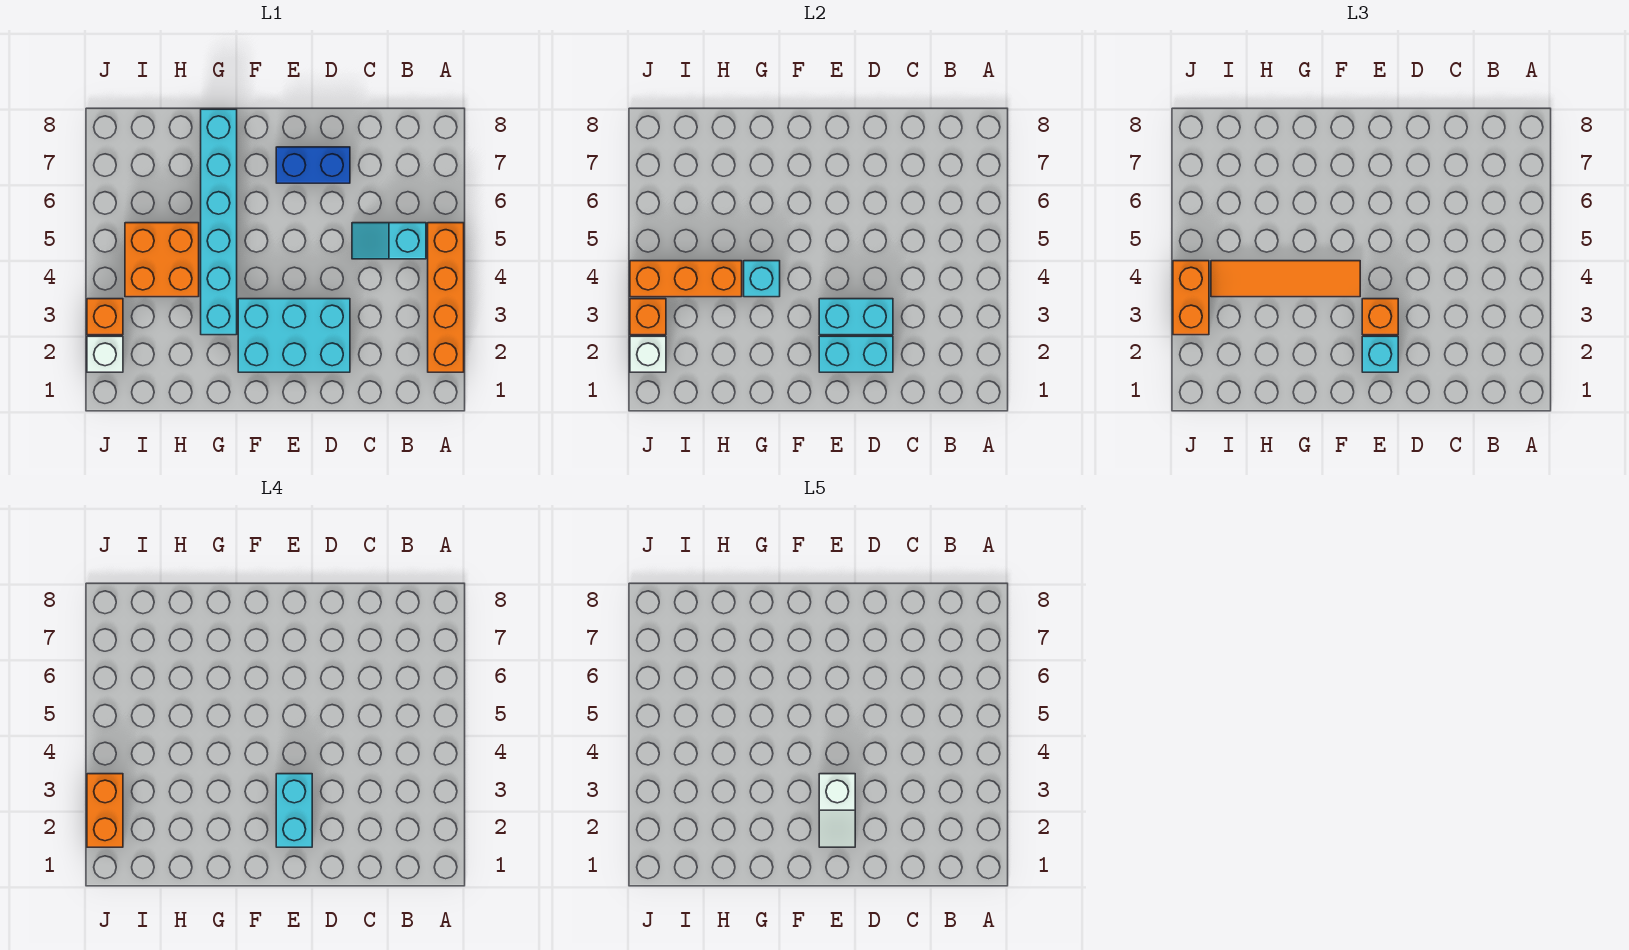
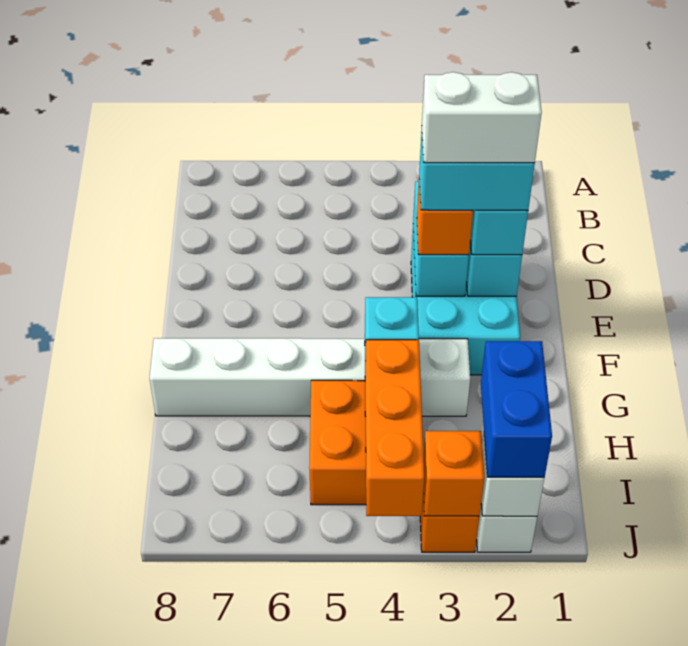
orange brick A2:A5 level 1 -> none
cyan slope B5:C5 level 1 top B -> none
blue brick D7:E7 level 1 -> blue brick I2:J2 level 3
white slope E2:E3 level 5 top 3 -> white brick E2:E3 level 5
orange tile F4:I4 level 3 -> none
cyan brick G3:G8 level 1 -> white brick G3:G8 level 1
orange brick J2:J3 level 4 -> none
orange brick J3:J4 level 3 -> none

